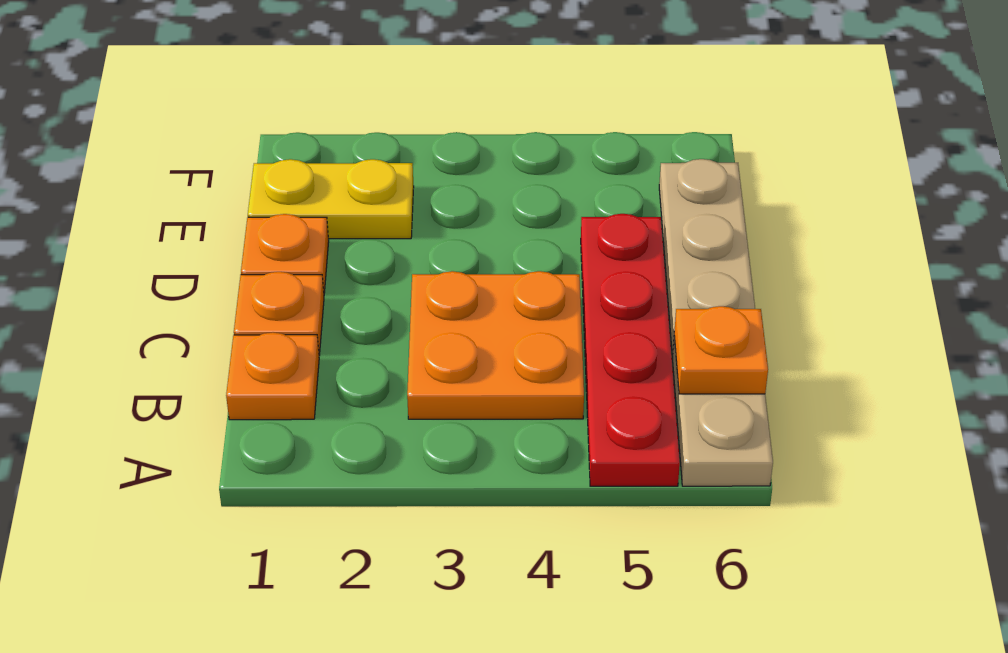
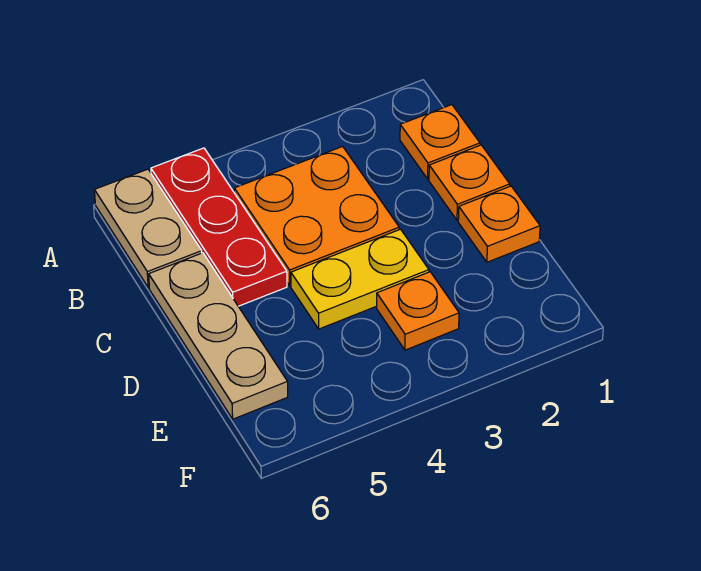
red plate A5:D5 level 1 -> red plate A5:C5 level 1
orange plate B6 level 2 -> orange plate E3 level 1
yellow plate E1:E2 level 1 -> yellow plate D3:D4 level 1

